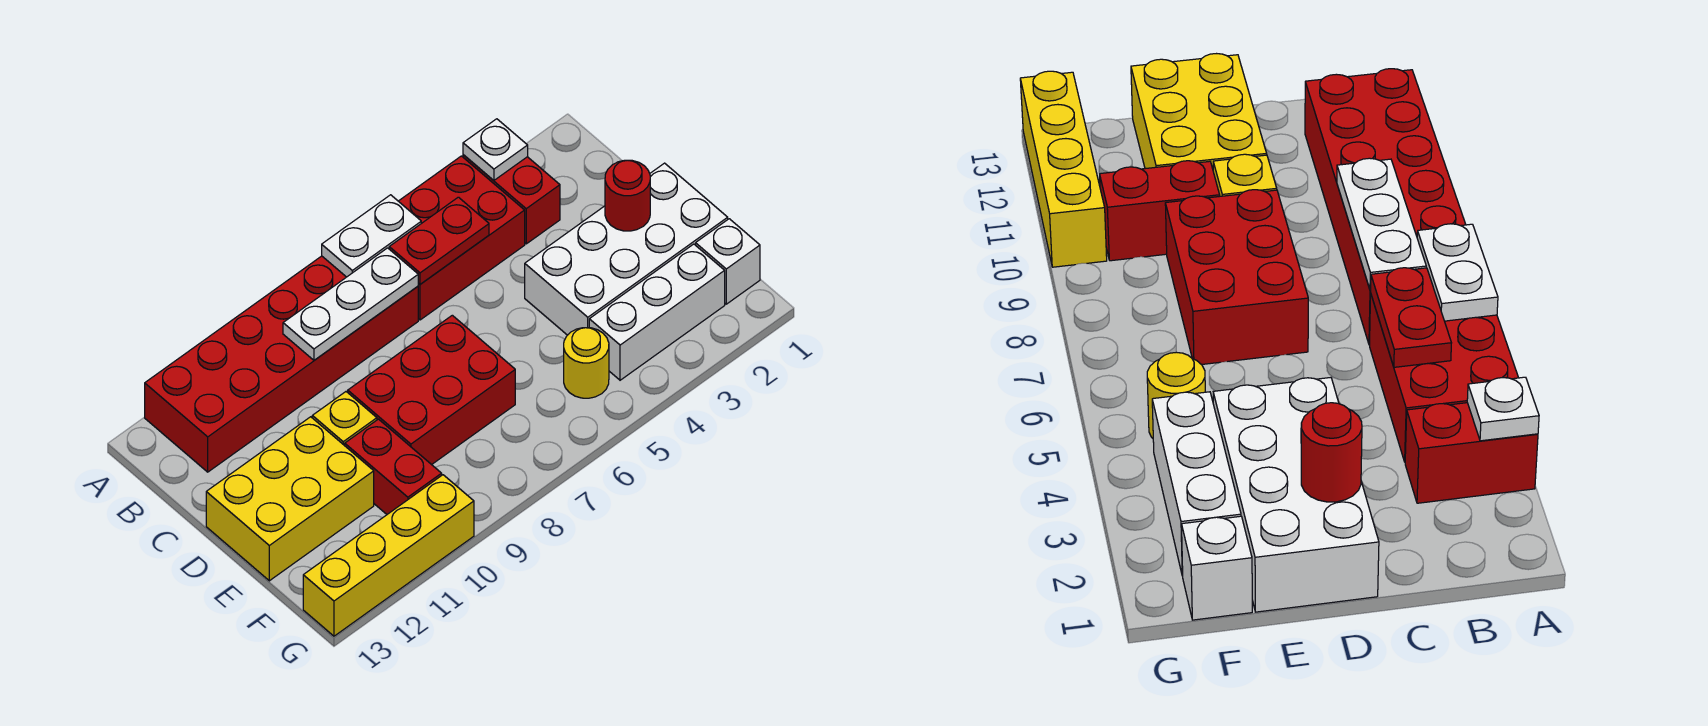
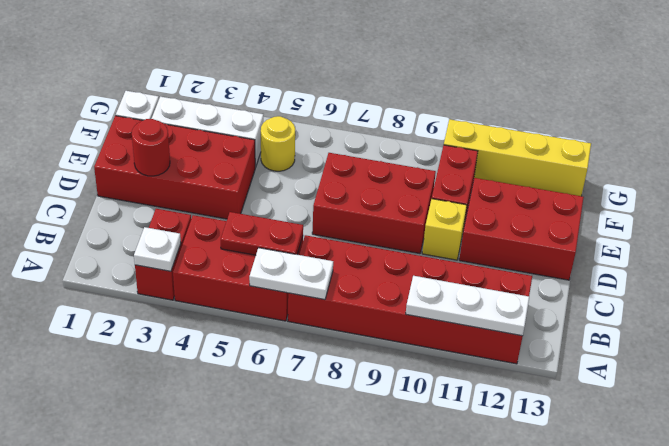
white plate B7:B9 level 2 -> white plate A10:A12 level 2
white brick D1:E4 level 1 -> red brick D1:E4 level 1
yellow brick D11:E13 level 1 -> red brick D11:E13 level 1

